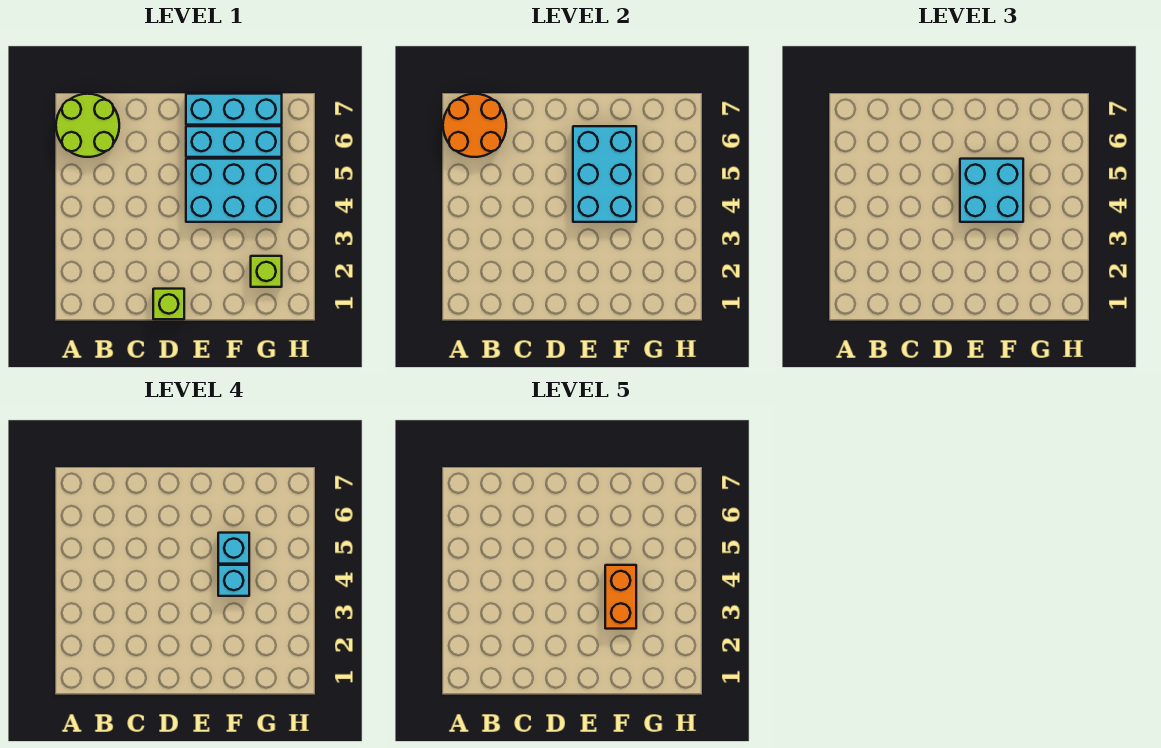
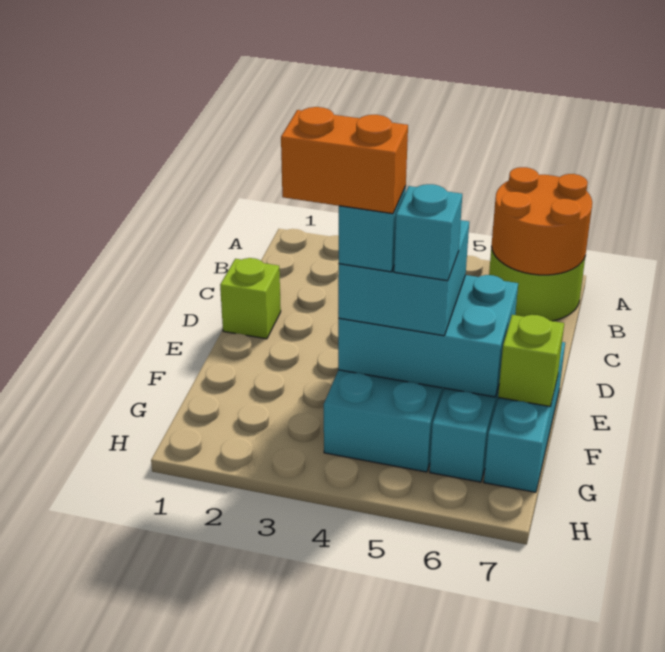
lime brick G2 level 1 -> lime brick F7 level 2

